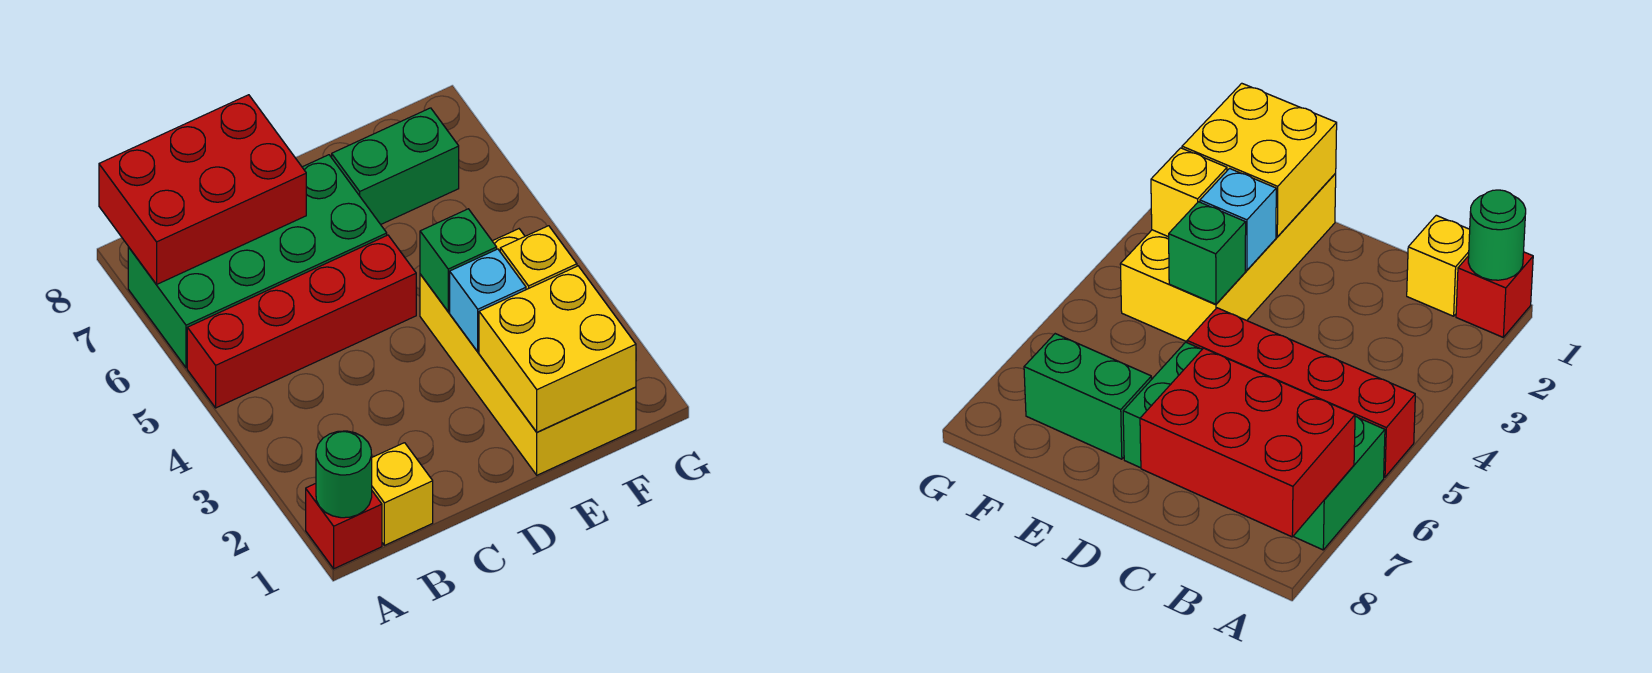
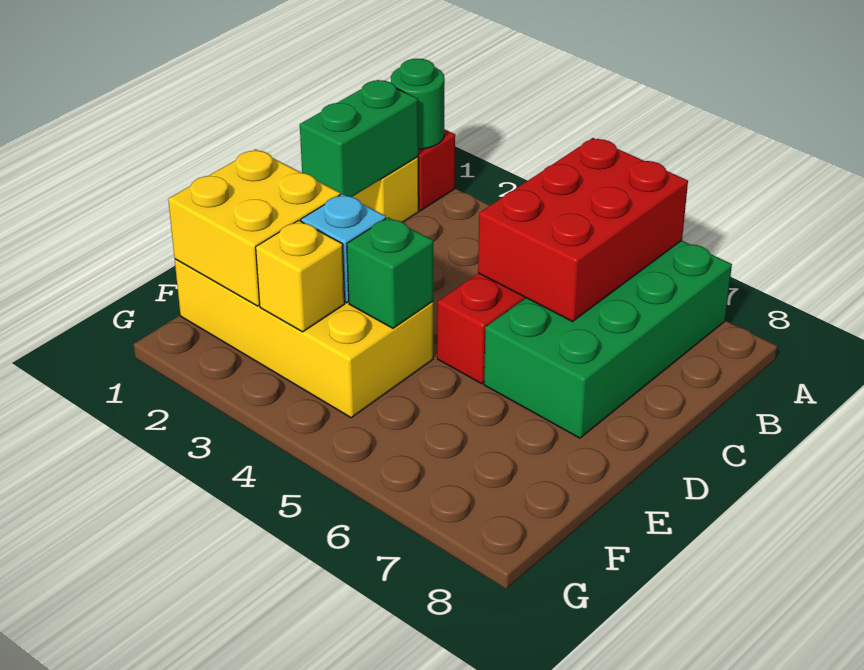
red brick A7:C8 level 2 -> red brick A5:C6 level 2
green brick E7:F7 level 1 -> green brick B1:C1 level 2

